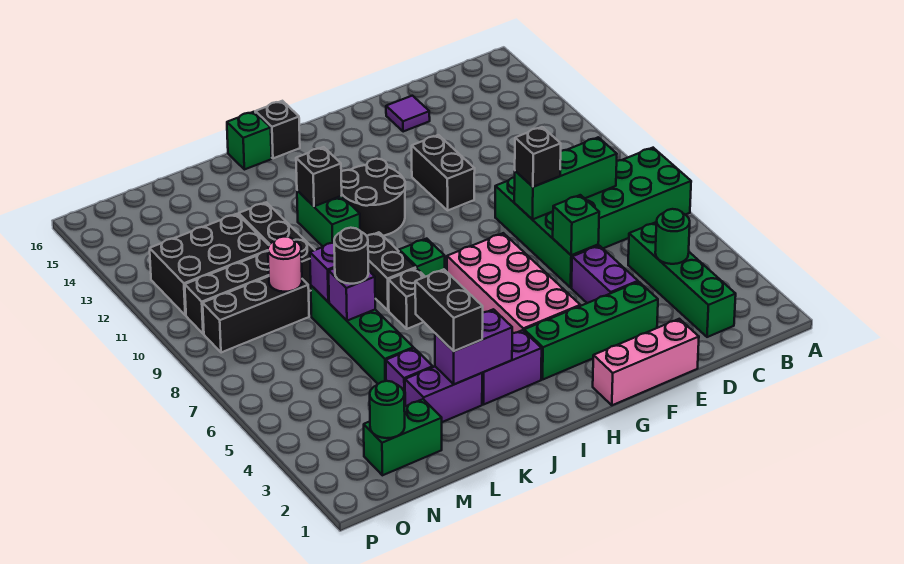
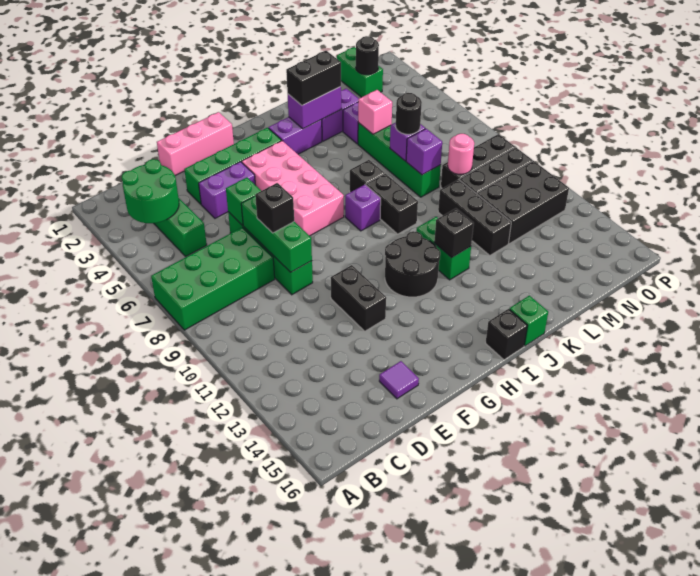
green round brick C4 level 2 -> green round brick B3:C4 level 2
green brick C8:E8 level 2 -> green brick E7:E9 level 2
purple brick E4:E5 level 1 -> purple brick E4:F4 level 1
green brick I8 level 1 -> purple brick I8 level 1
black brick K3:K4 level 3 -> black brick J3:K3 level 3
none -> pink brick L5 level 2
green brick M2:N2 level 1 -> green brick N1:N2 level 1
green round brick N2 level 2 -> black round brick N2 level 2

